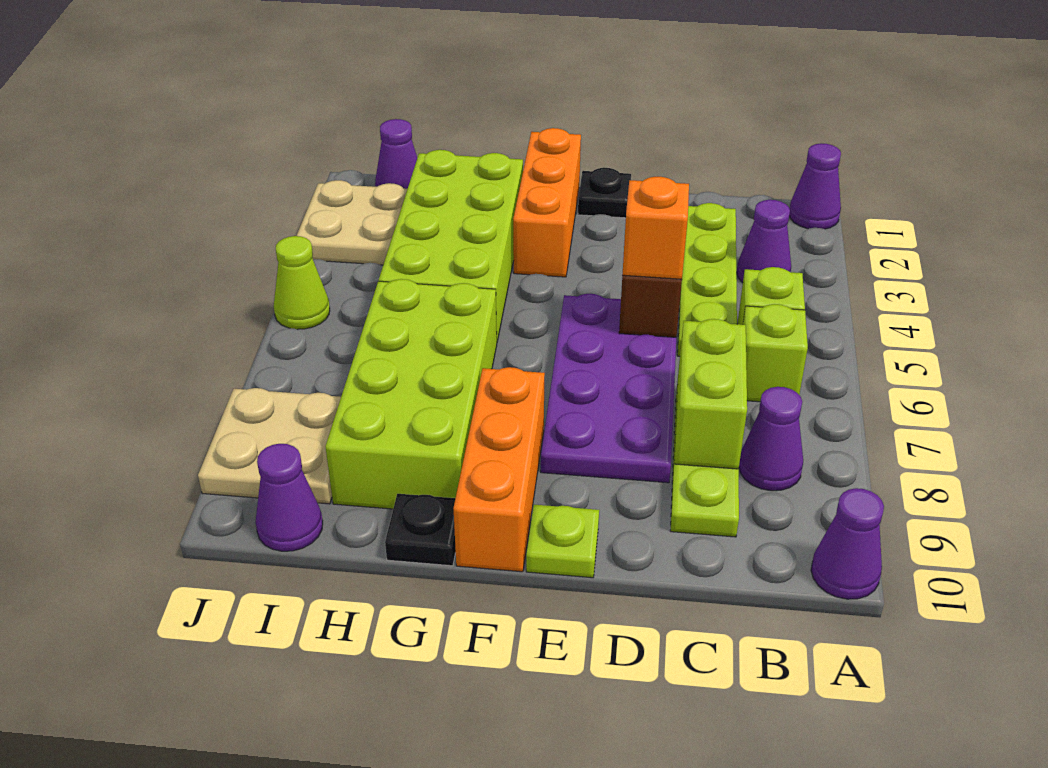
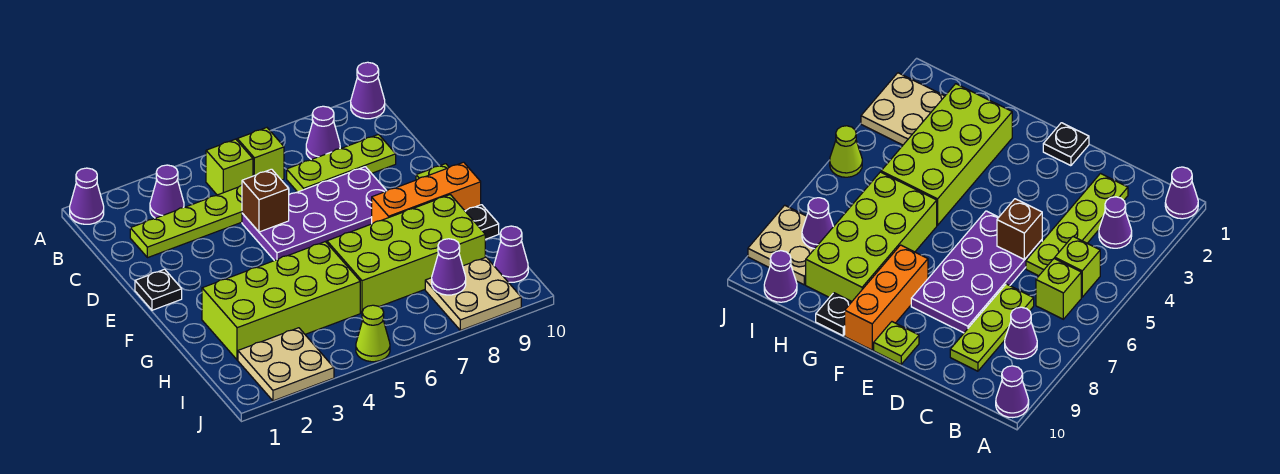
lime brick C7:C8 level 2 -> none
orange brick D5 level 3 -> none
orange brick F1:F3 level 1 -> none
purple cone I1 level 1 -> purple cone I8 level 2

